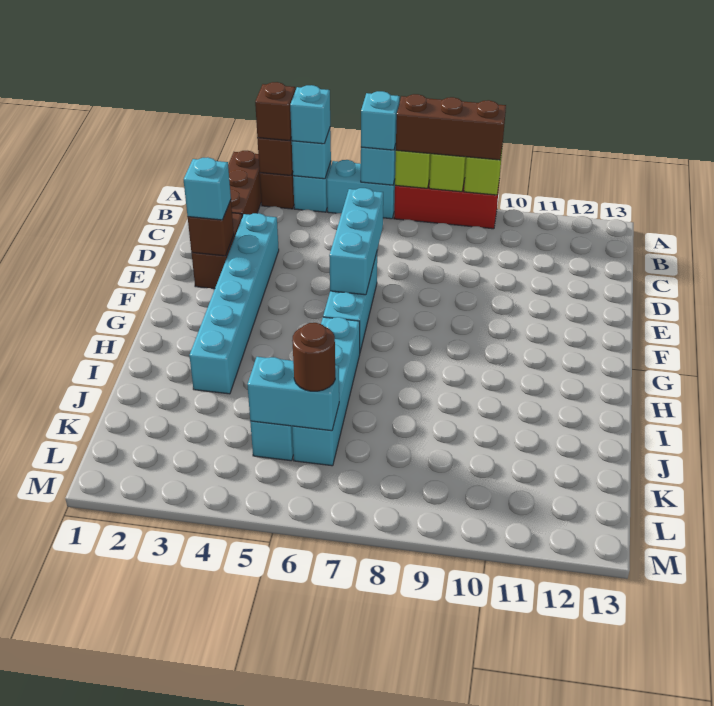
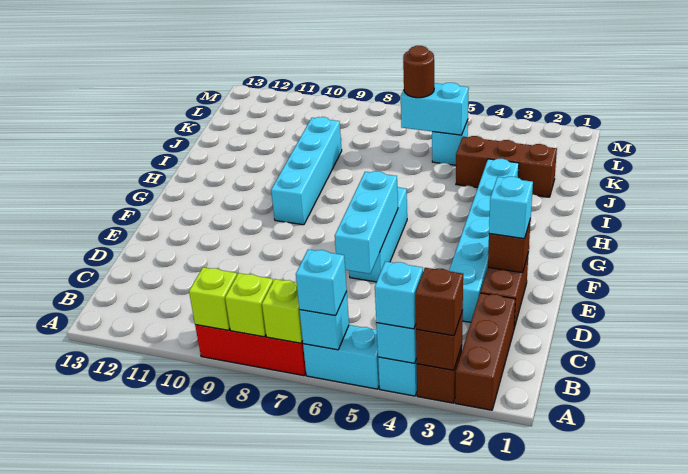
brown brick A7:A9 level 3 -> brown brick J2:J4 level 1
cyan brick H6:K6 level 1 -> cyan brick G9:J9 level 1

